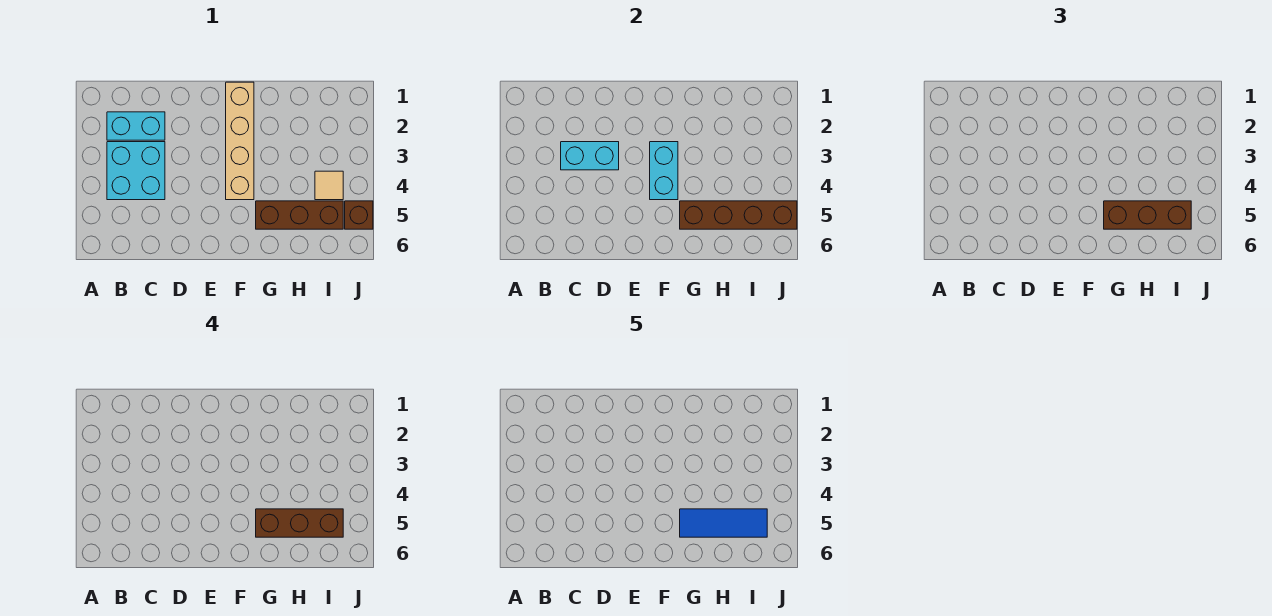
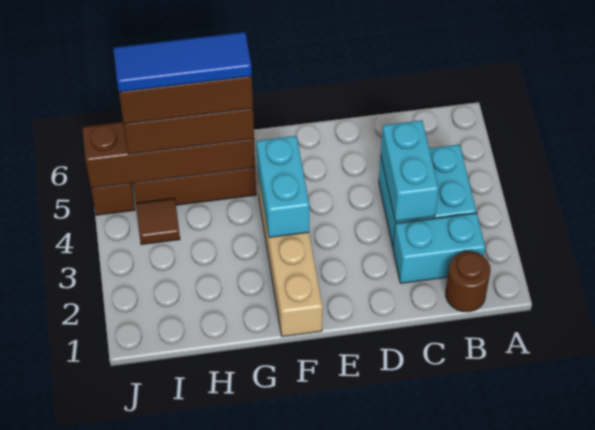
none -> brown round brick B1 level 1
cyan brick C3:D3 level 2 -> cyan brick C3:C4 level 2
tan tile I4 level 1 -> brown tile I4 level 1

